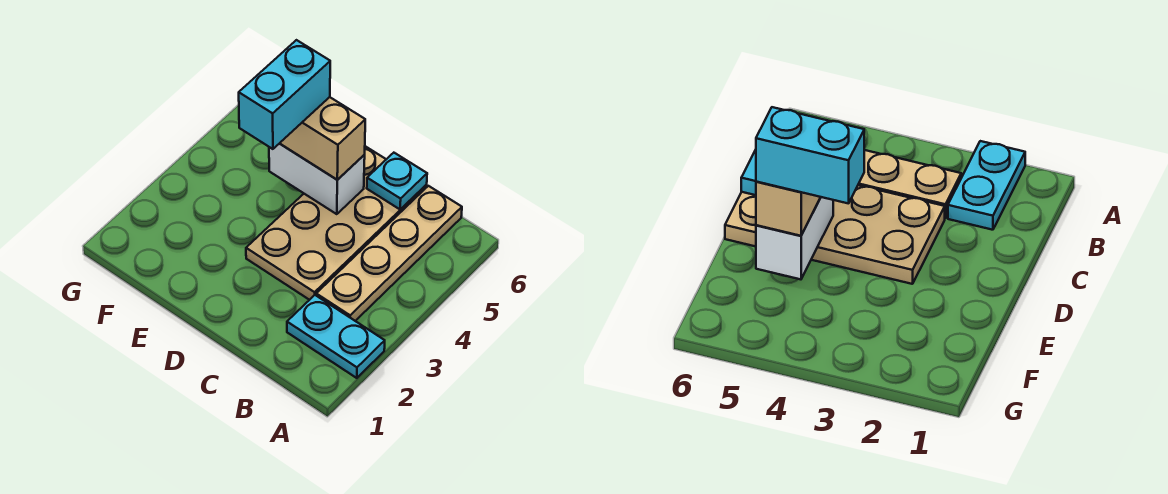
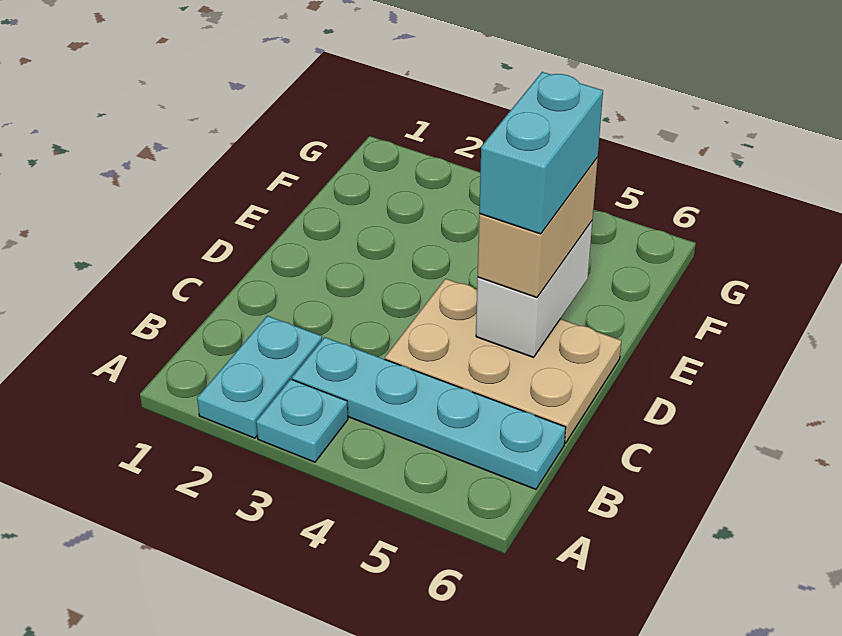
tan plate B3:B6 level 1 -> cyan plate B3:B6 level 1
tan plate C3:D6 level 1 -> tan plate C4:D6 level 1
cyan plate C6 level 2 -> cyan plate A3 level 1
cyan brick E4:E5 level 4 -> cyan brick D5:E5 level 4

